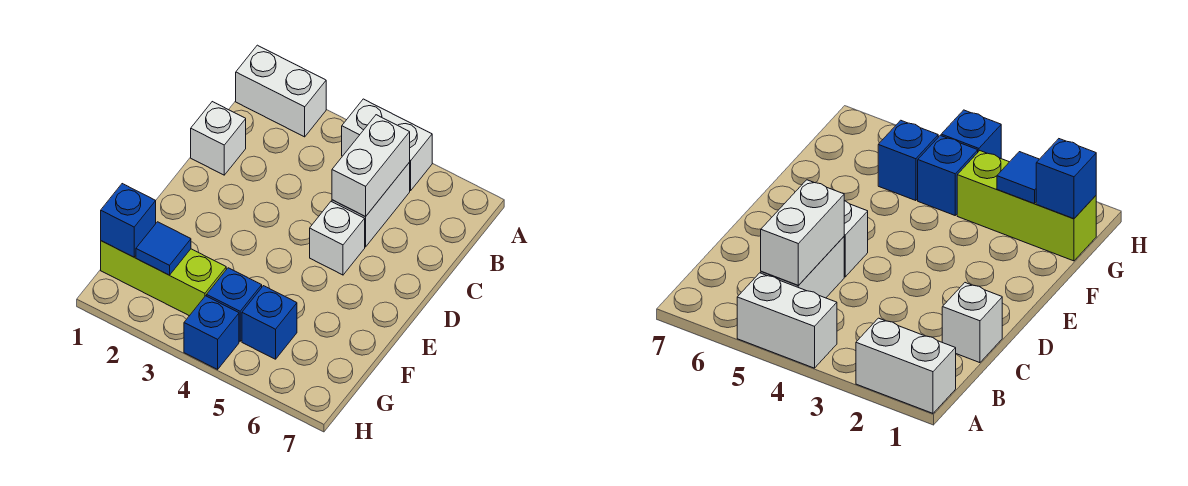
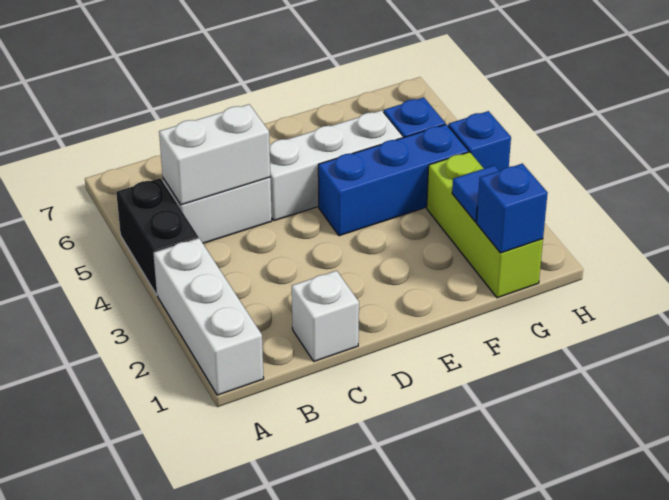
white brick A1:A2 level 1 -> white brick A1:A3 level 1
white brick A4:A5 level 1 -> black brick A4:A5 level 1
white brick D5 level 1 -> white brick D5:F5 level 1
blue brick G4 level 1 -> blue brick E4:G4 level 1

